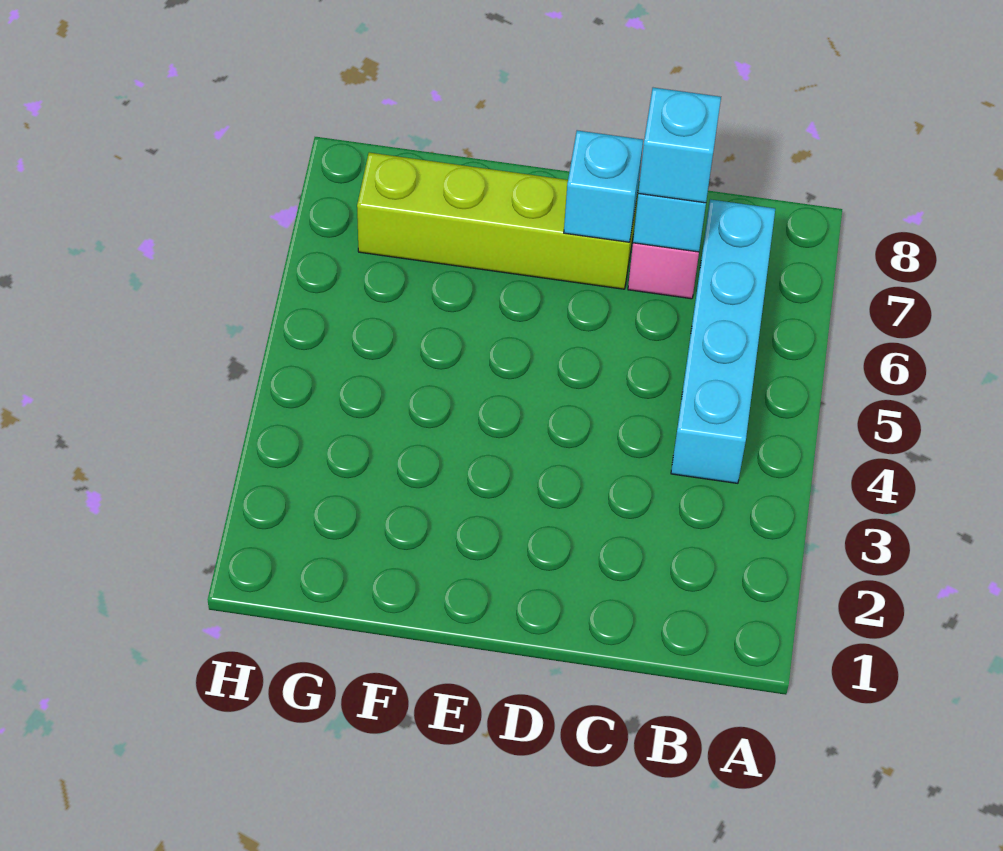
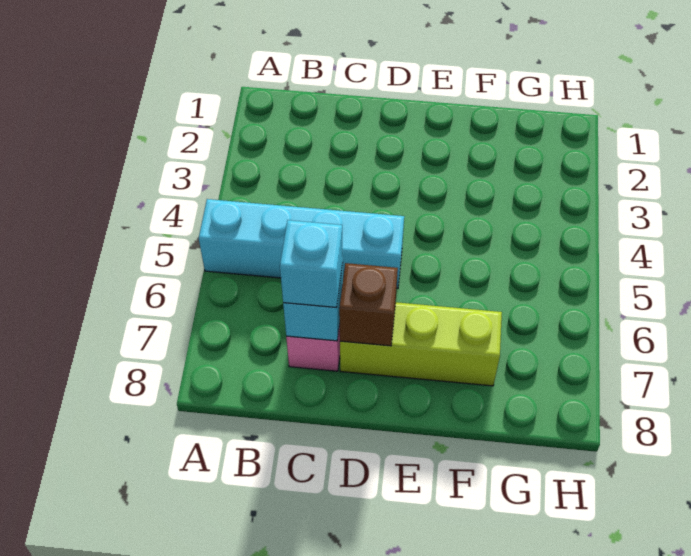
cyan brick B4:B7 level 1 -> cyan brick A5:D5 level 1
lime brick D7:G7 level 1 -> lime brick D7:F7 level 1
cyan brick D7 level 2 -> brown brick D7 level 2

